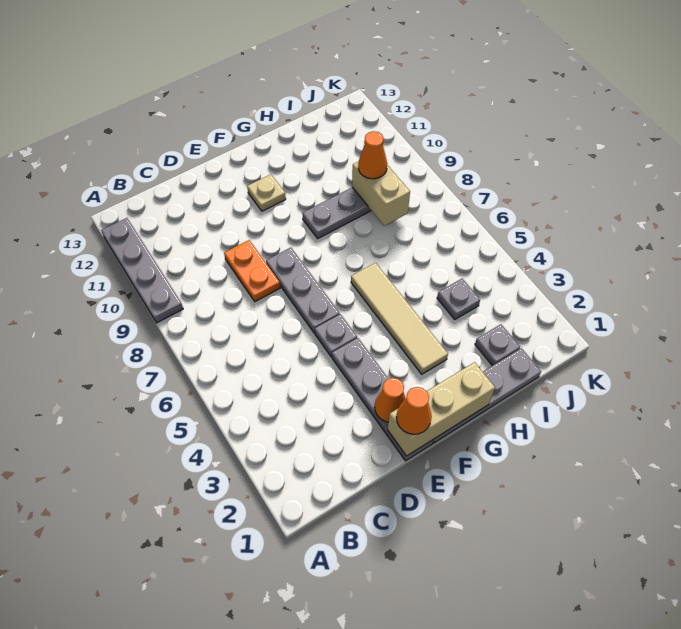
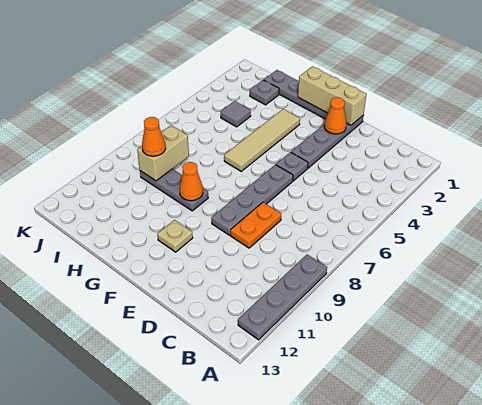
orange cone E1 level 3 -> orange cone G9 level 2
grey plate E6:E8 level 1 -> grey plate E6:E9 level 1
grey plate I4 level 1 -> grey tile I4 level 1

